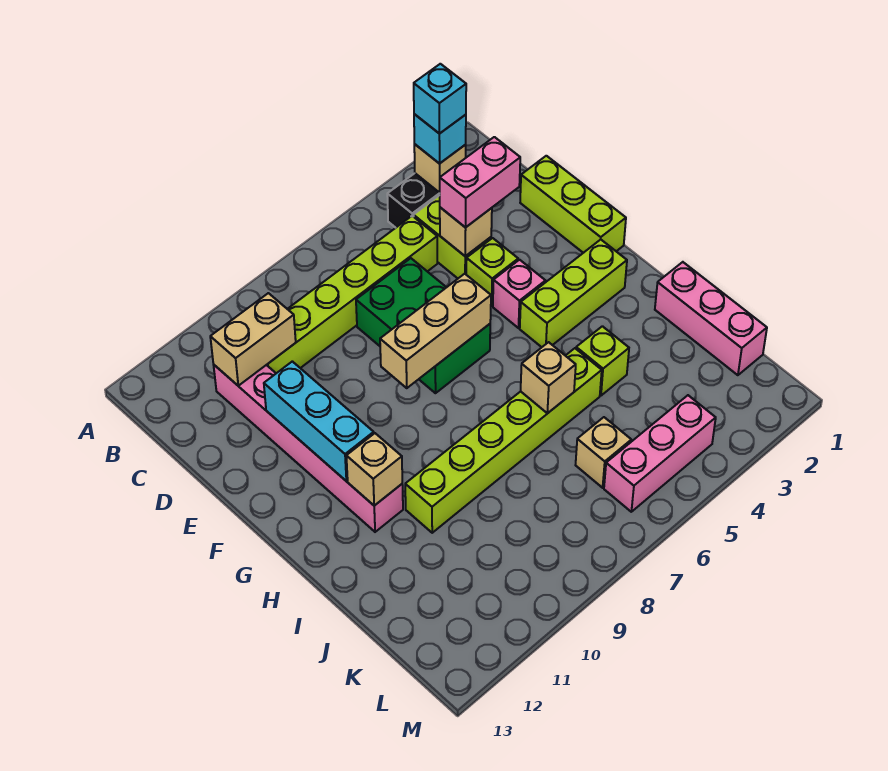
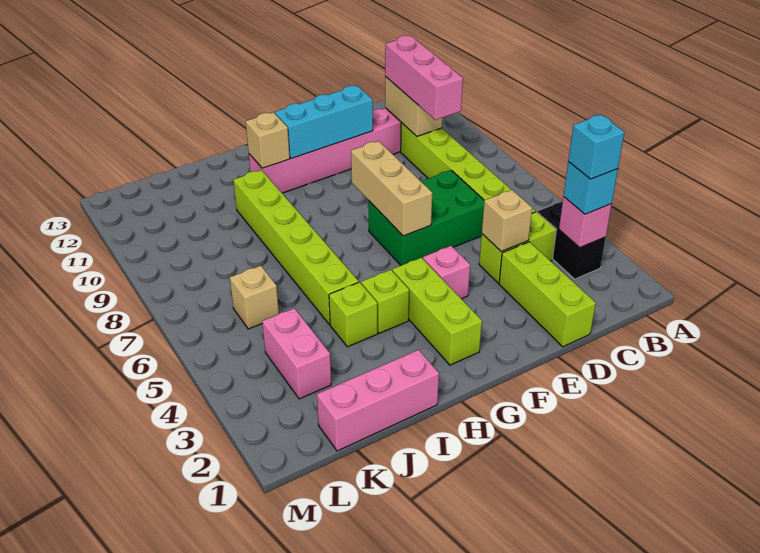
tan brick B3 level 2 -> pink brick B3 level 2
lime brick D1:F1 level 1 -> lime brick D1:D3 level 1
pink brick D3:D4 level 3 -> pink brick K3:K4 level 1
lime brick E4 level 1 -> lime brick H4 level 1
tan brick I6 level 2 -> none
pink brick L4:L6 level 1 -> pink brick C9:C11 level 3

